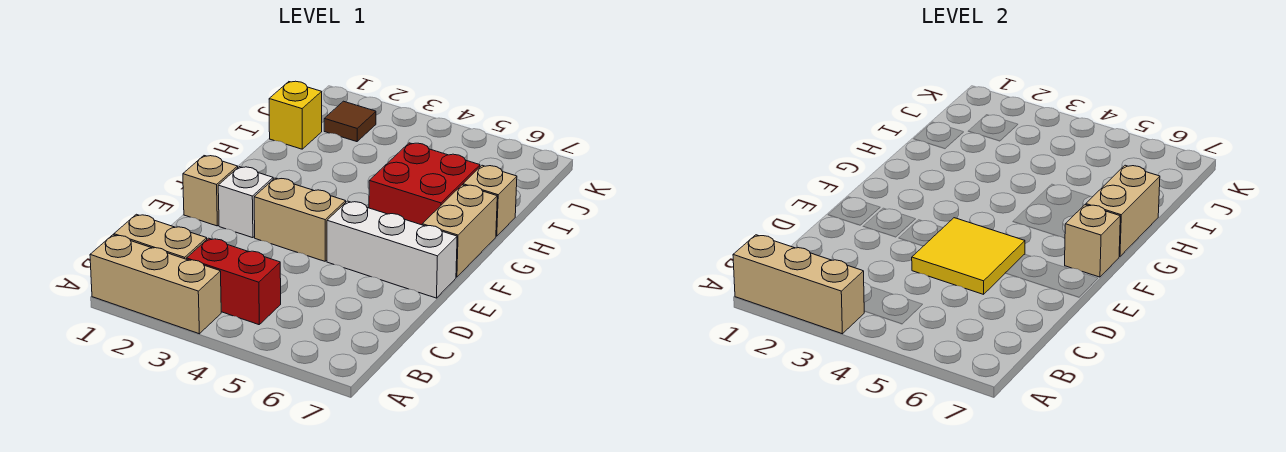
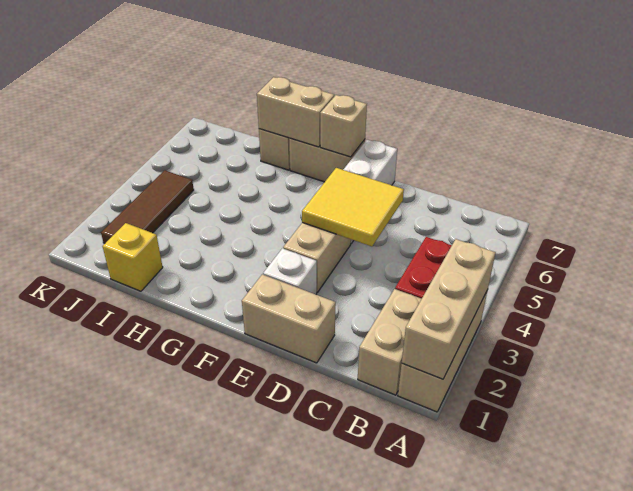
tan brick E1 level 1 -> tan brick D1:E1 level 1
red brick G5:H6 level 1 -> none
brown tile J2 level 1 -> brown tile J2:J4 level 1

